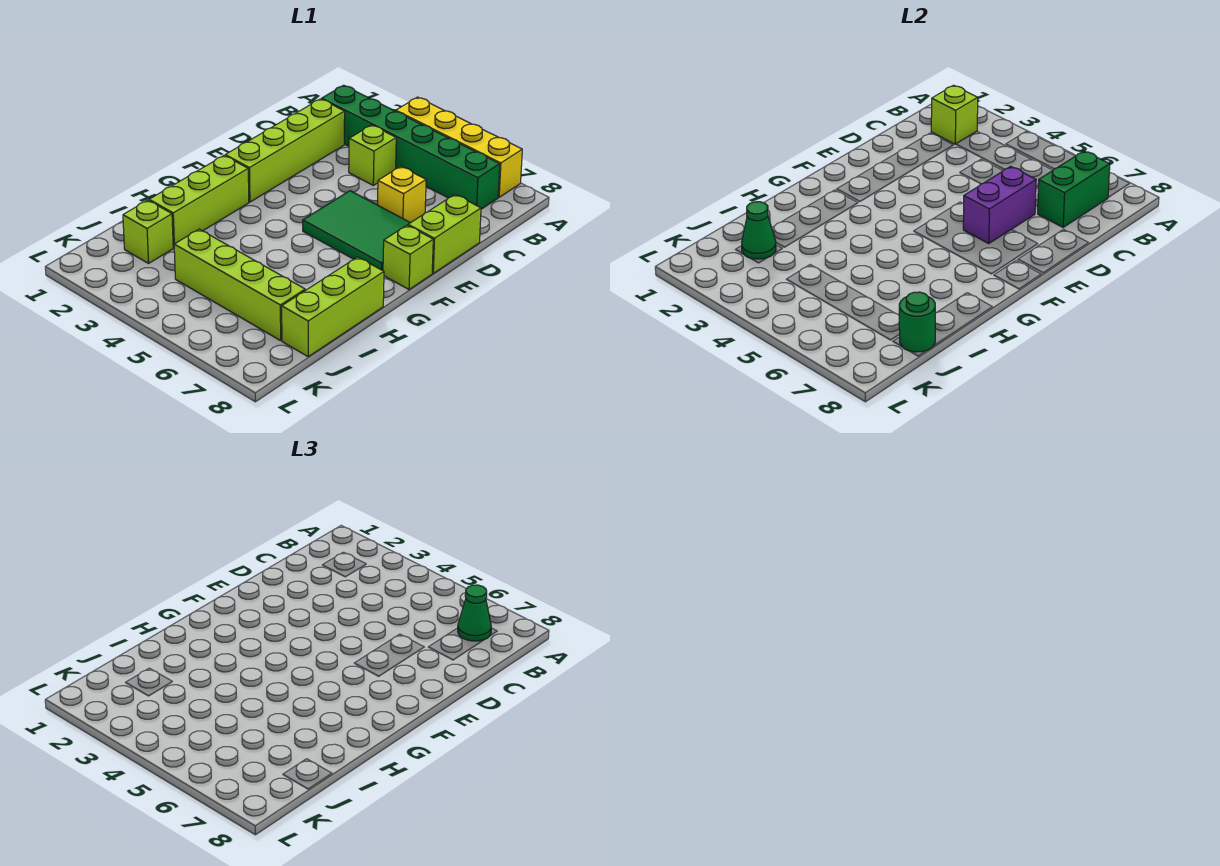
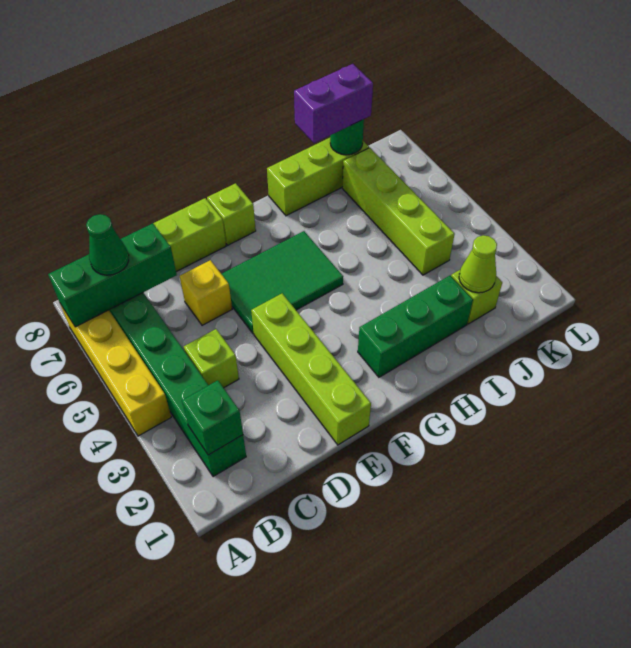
lime brick B2 level 2 -> green brick B2 level 2
green brick B7:C7 level 2 -> green brick A7:C7 level 2
lime brick C2:F2 level 1 -> lime brick E1:E4 level 1
purple brick D6:E6 level 2 -> purple brick I8:J8 level 3
green tile E5:F7 level 1 -> green tile E5:G6 level 1
lime brick G2:I2 level 1 -> green brick G2:I2 level 1
green cone J2 level 2 -> lime cone J2 level 2

